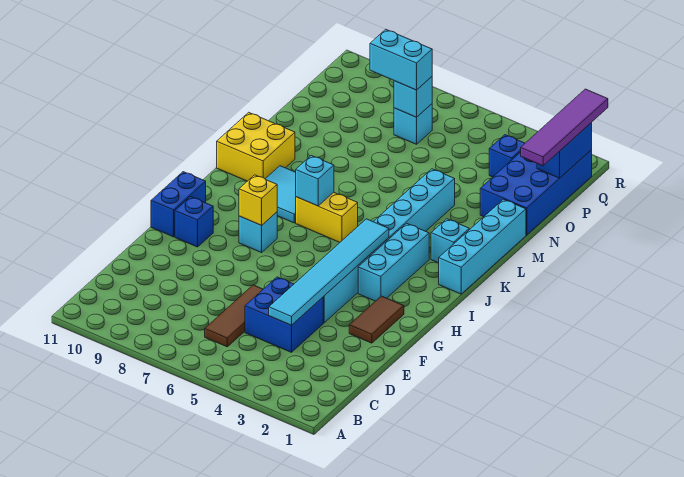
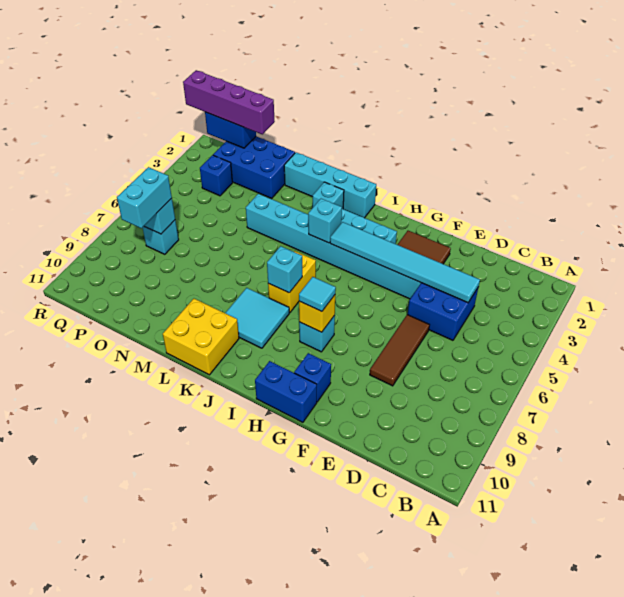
brown tile C6:E6 level 1 -> brown tile E6:E8 level 1
none -> cyan tile H8 level 3
none -> cyan brick J4 level 2
blue brick N1:Q2 level 1 -> blue brick N1:P2 level 1
purple tile O1:R1 level 3 -> purple brick O1:R1 level 3

